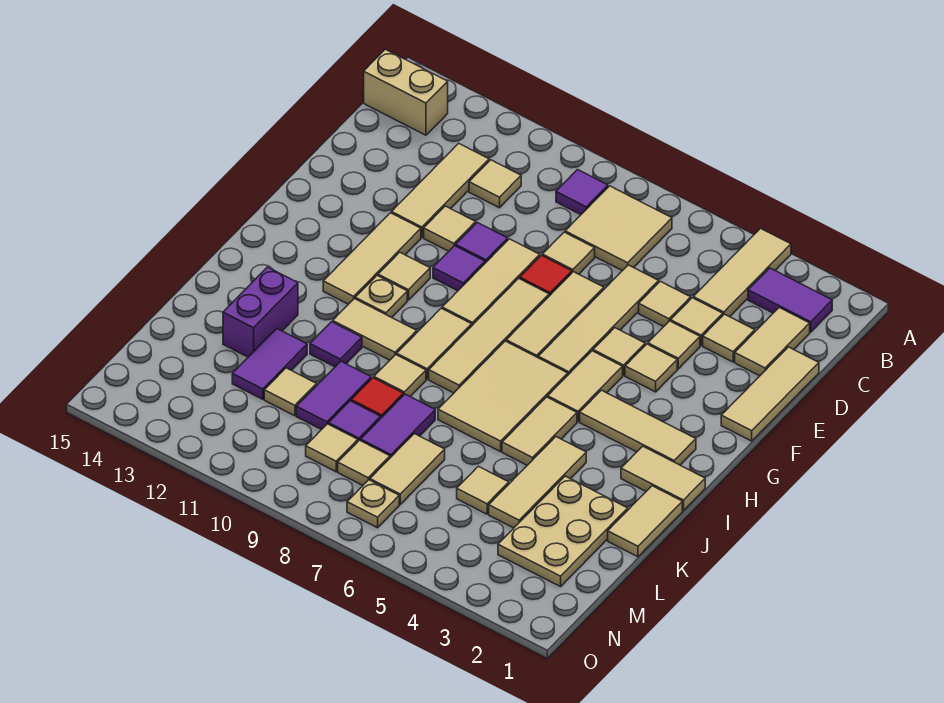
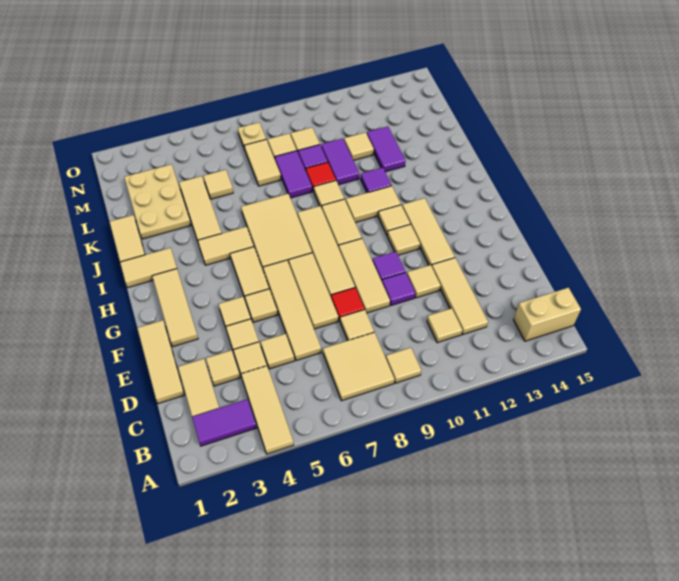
purple tile B9 level 1 -> tan tile B9 level 1
tan tile H2:H4 level 1 -> tan tile F2:H2 level 1
tan plate H11 level 1 -> tan tile H11 level 1
tan tile I5:J5 level 1 -> tan tile I4:I5 level 1
purple brick J13:K13 level 1 -> none

